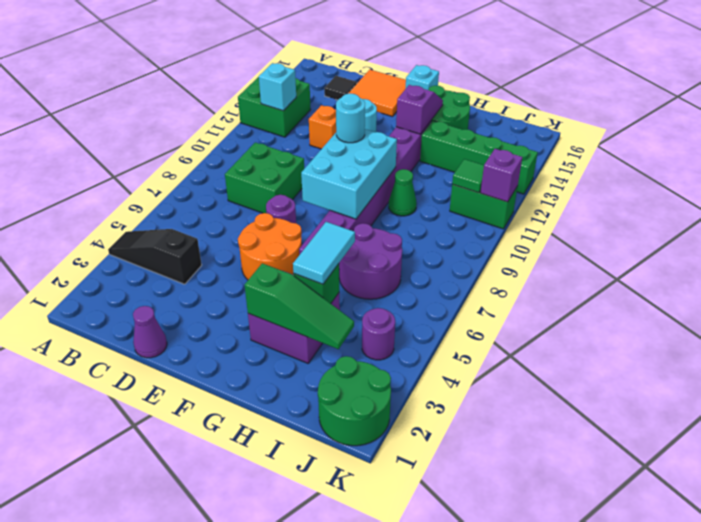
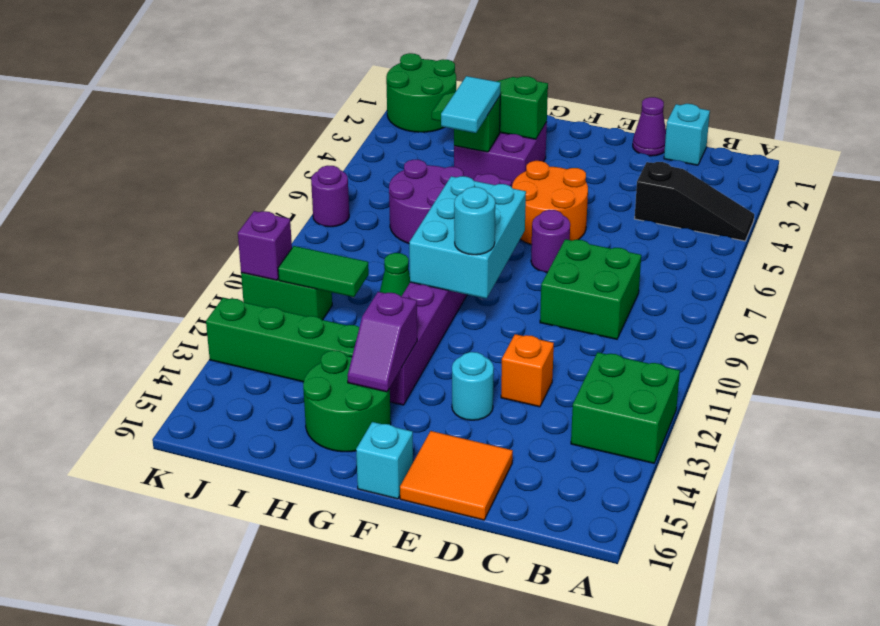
cyan brick B12 level 2 -> cyan brick C1 level 1
black tile C15 level 1 -> none
purple round brick J4 level 1 -> purple round brick K7 level 1
green tile J11 level 2 -> green tile I11:J11 level 2

